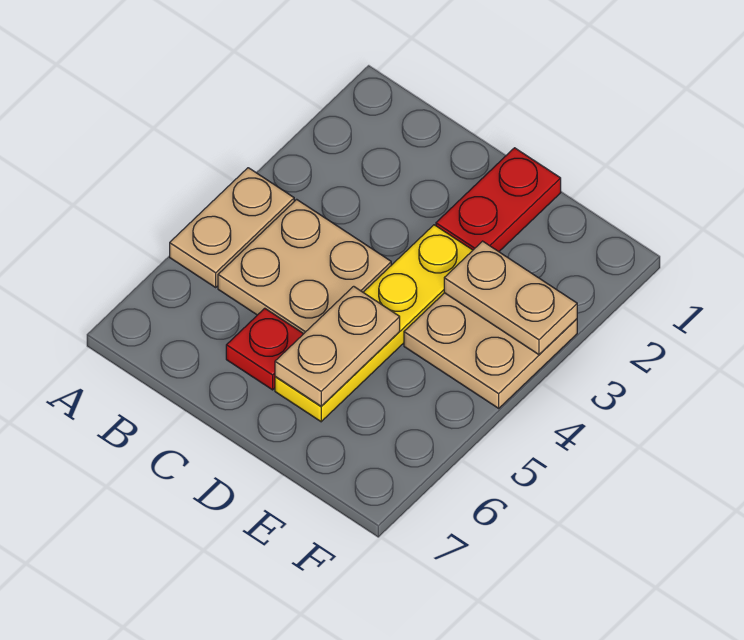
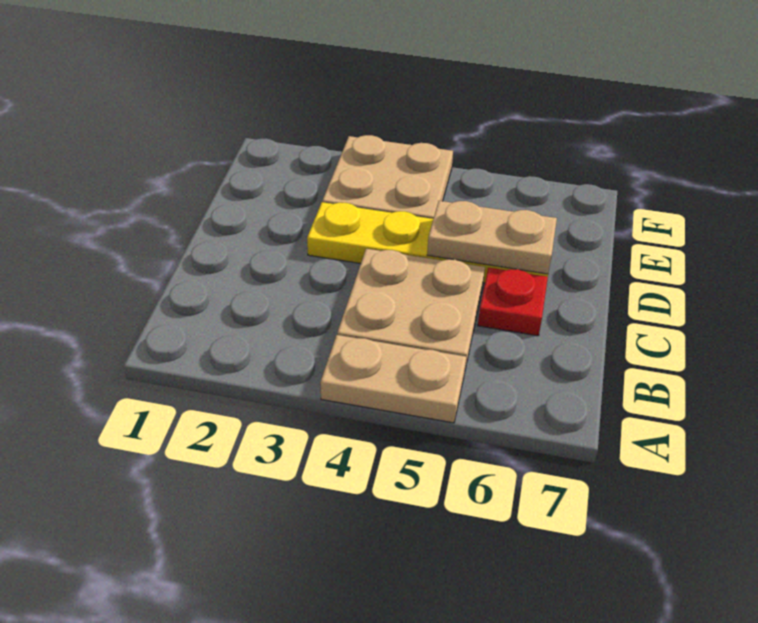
red plate D1:D2 level 1 -> none
tan plate E3:F3 level 2 -> none

